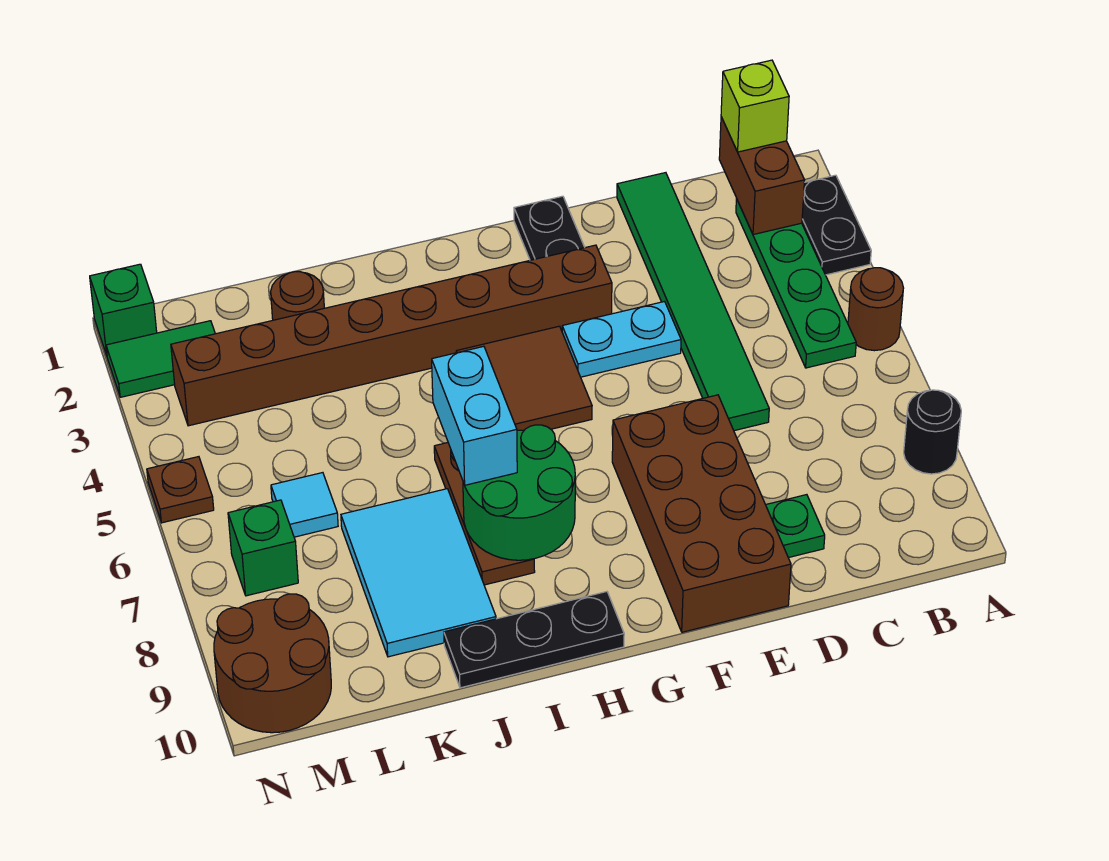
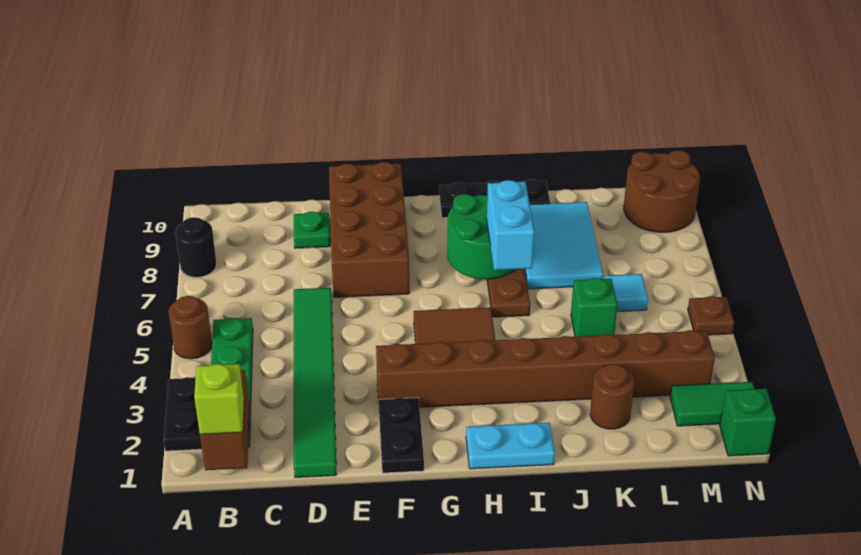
cyan plate E4:F4 level 1 -> cyan plate H1:I1 level 1
green brick M7 level 1 -> green brick K5 level 1

